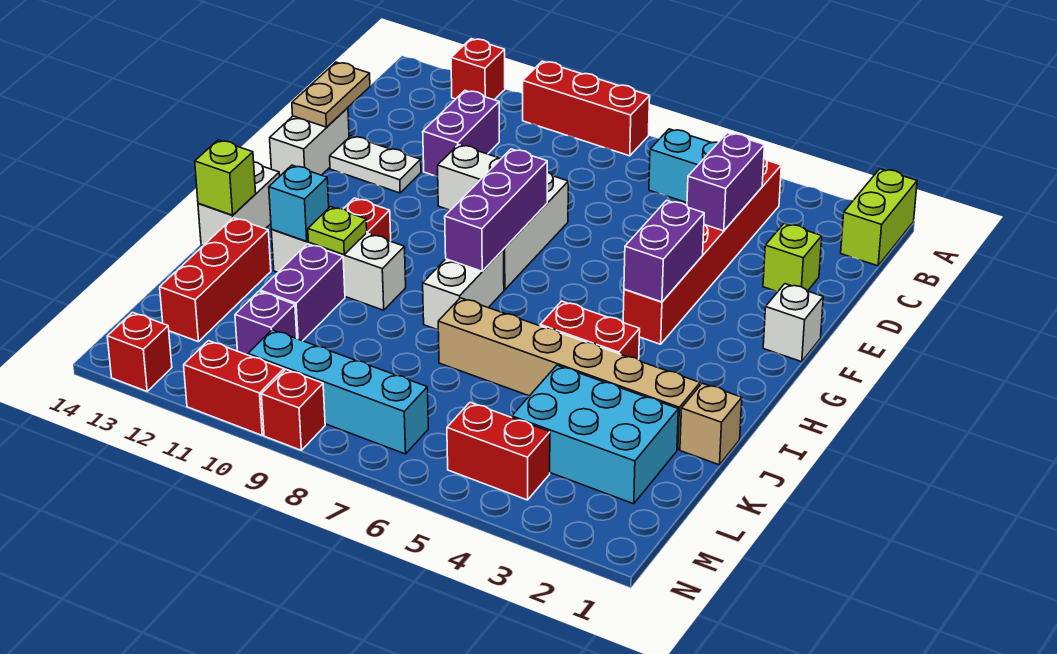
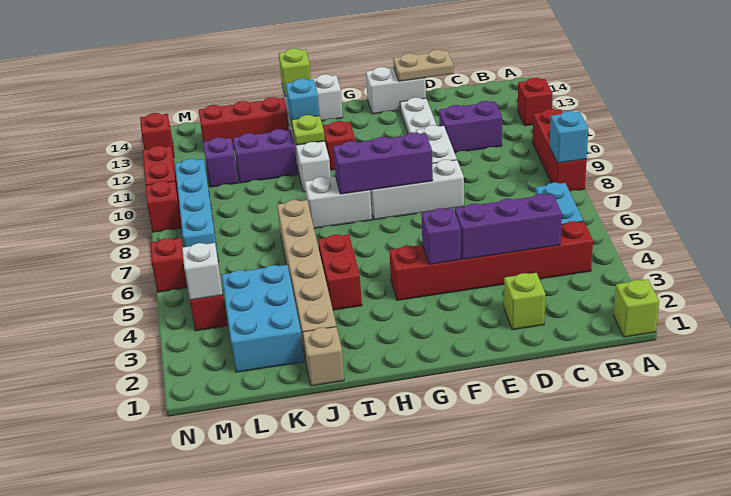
lime brick A1:B1 level 1 -> lime brick A1 level 1
none -> cyan brick A8 level 2
purple brick C4:D4 level 2 -> purple brick C4:E4 level 2
white brick F1 level 1 -> white brick M4 level 2
purple brick F4:G4 level 2 -> purple brick F4 level 2
none -> red brick N6 level 1

